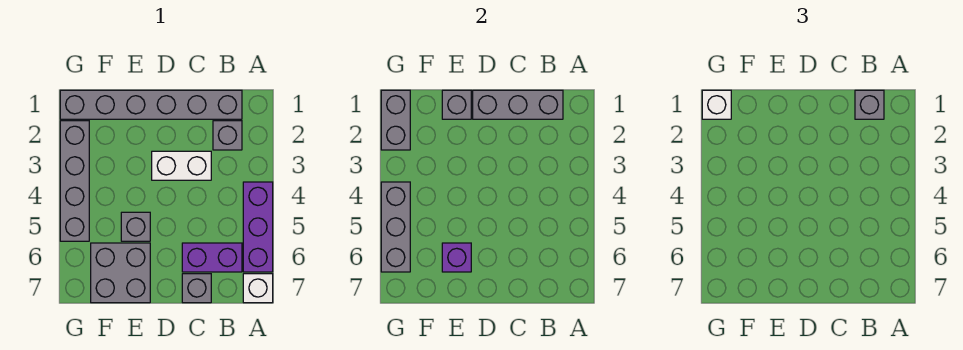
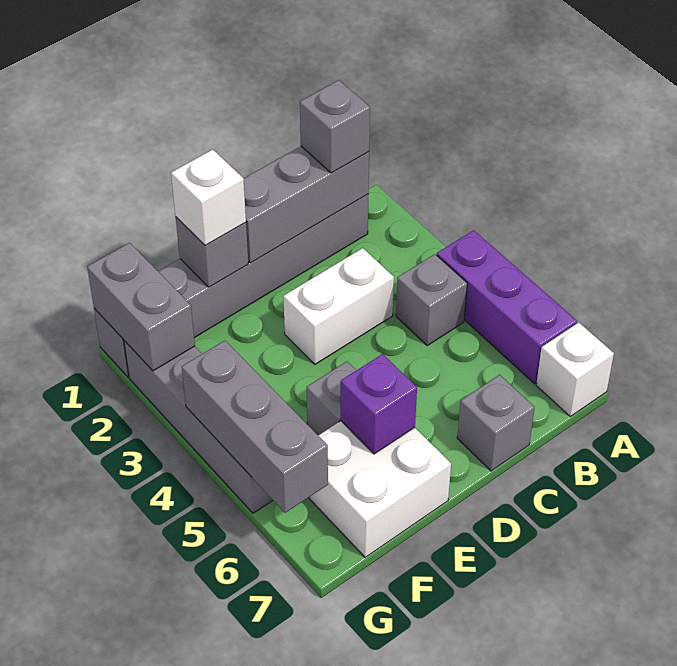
grey brick B2 level 1 -> grey brick B4 level 1
purple brick B6:C6 level 1 -> none
grey brick E6:F7 level 1 -> white brick E6:F7 level 1
white brick G1 level 3 -> white brick E1 level 3

